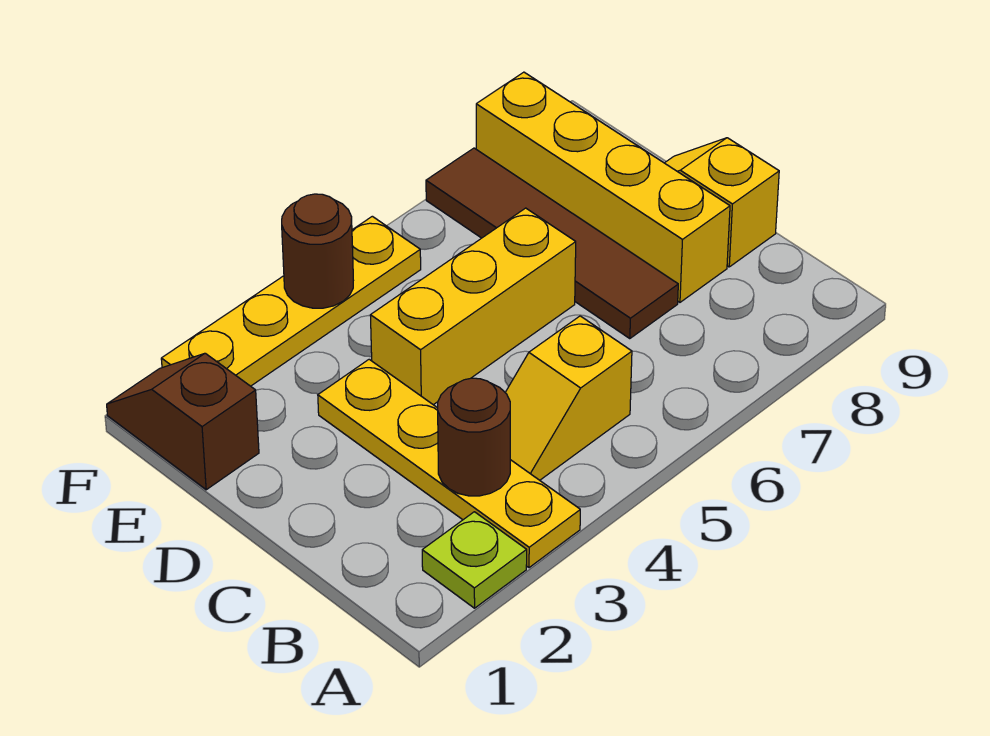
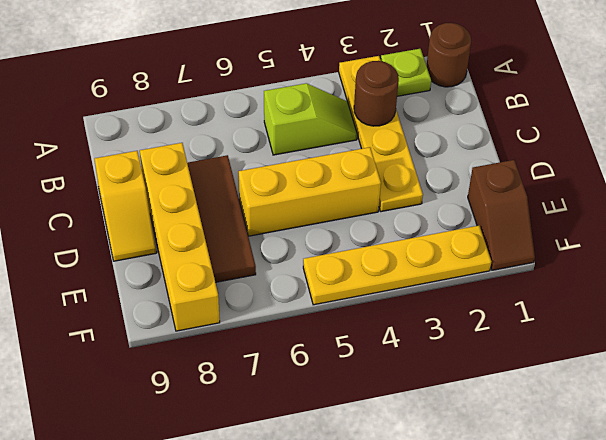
yellow slope B4:B5 level 1 top 5 -> lime slope B4:B5 level 1 top 5
brown tile C7:F7 level 1 -> brown tile C7:E7 level 1
brown round brick F4 level 2 -> brown round brick A1 level 1

